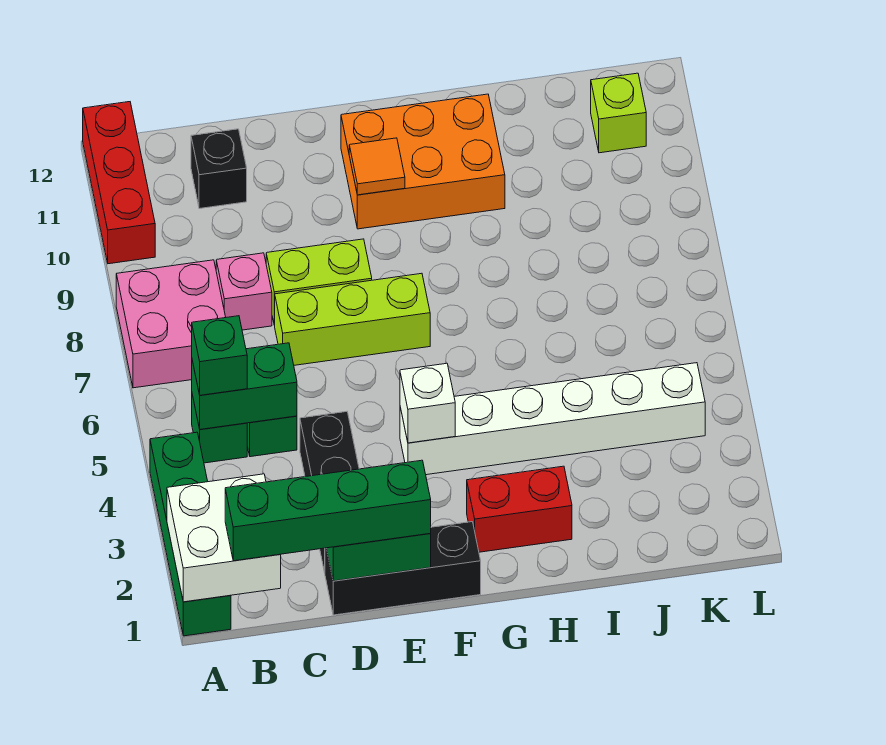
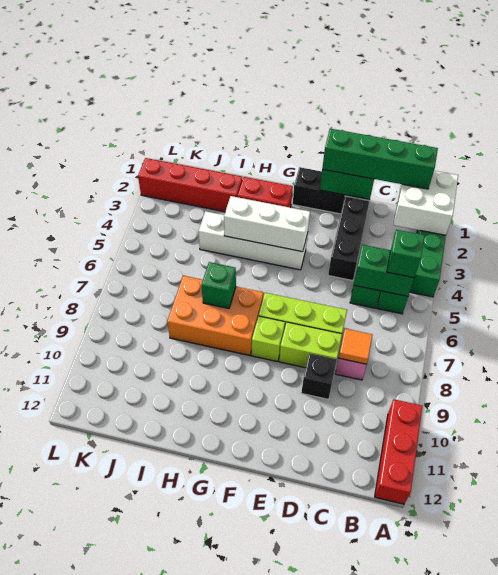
pink brick A7:B8 level 1 -> none
black brick C11 level 1 -> black brick D9 level 1
white brick F4:K4 level 1 -> white brick F4:I4 level 1
white brick F4 level 2 -> white brick F4:H4 level 2
orange brick F10:H11 level 1 -> orange brick G7:I8 level 1
orange tile F10 level 2 -> orange tile C8 level 2
none -> green brick H7 level 2
none -> red brick I2:L2 level 1
lime brick K11 level 1 -> lime brick F8 level 1

